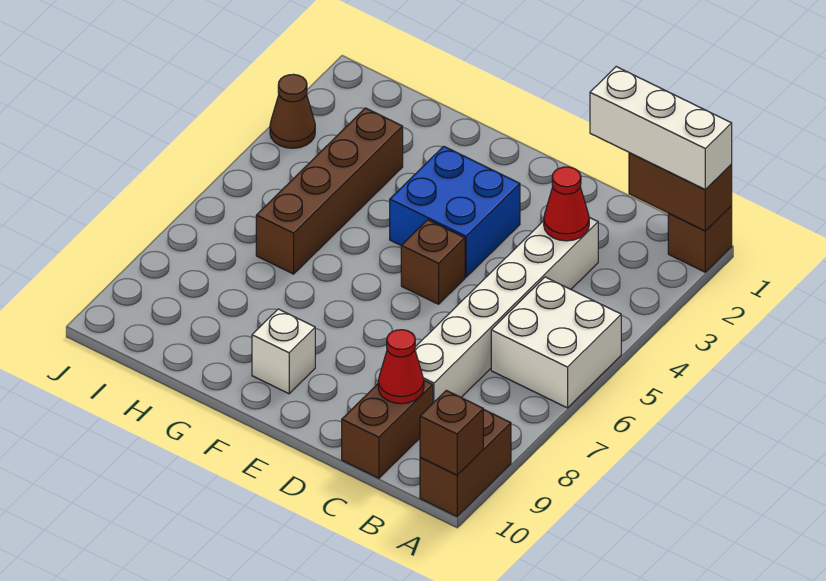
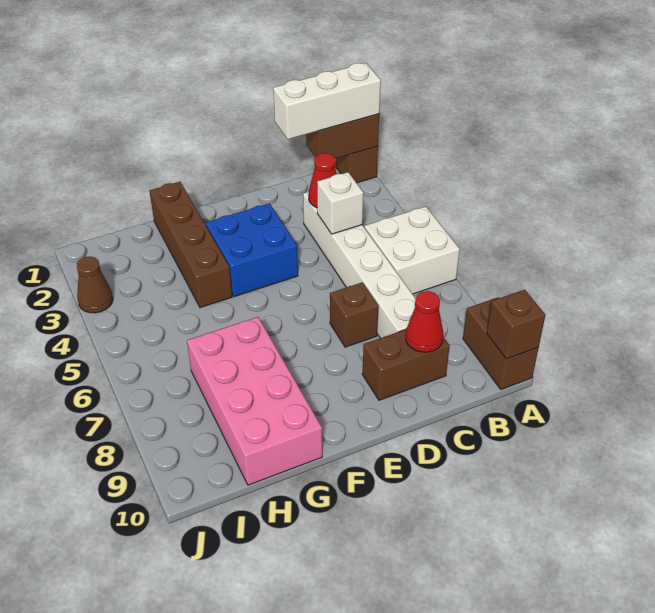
brown brick C9:C10 level 1 -> brown brick C9:D9 level 1
brown brick E5 level 1 -> brown brick D7 level 1
white brick F9 level 1 -> white brick C4 level 2
none -> pink brick G7:H10 level 1
brown brick H3:H6 level 1 -> brown brick G1:G4 level 1

